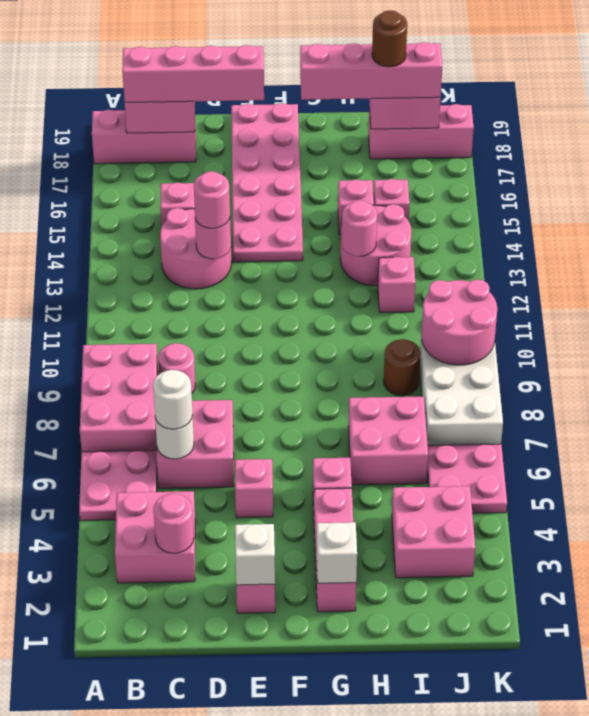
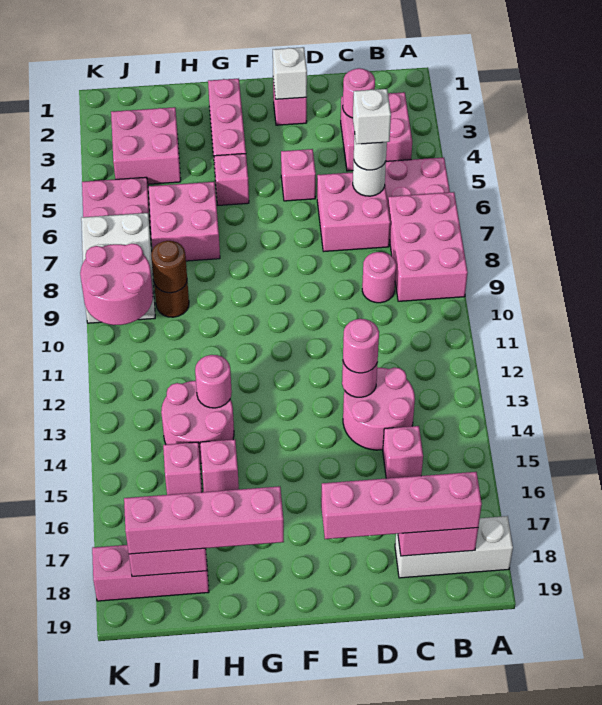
pink brick A18:C18 level 1 -> white brick A18:C18 level 1
pink plate E14:F19 level 1 -> none
white brick G2 level 2 -> white brick C6 level 4
pink brick I12 level 1 -> none
brown round brick I18 level 4 -> brown round brick I9 level 2

